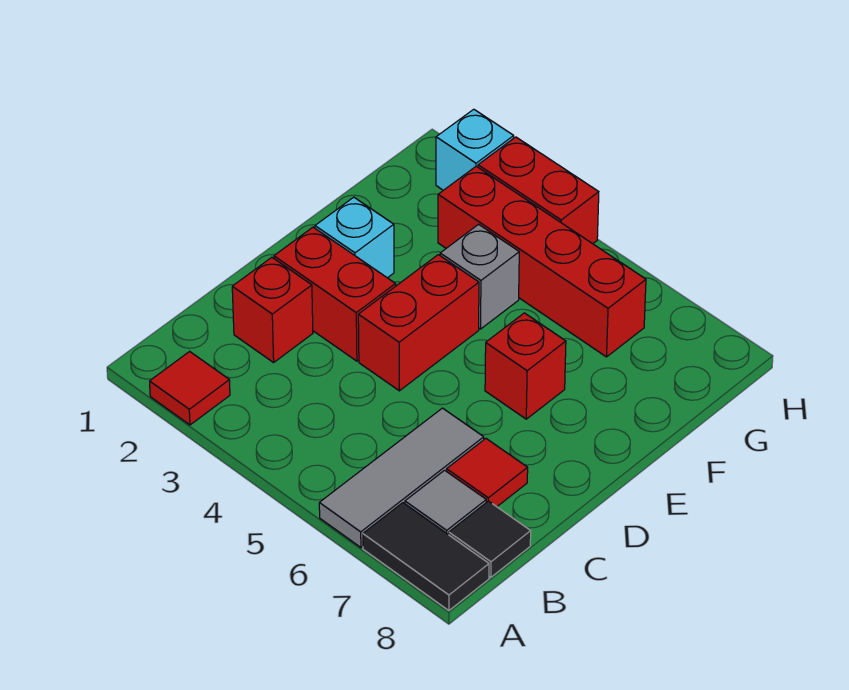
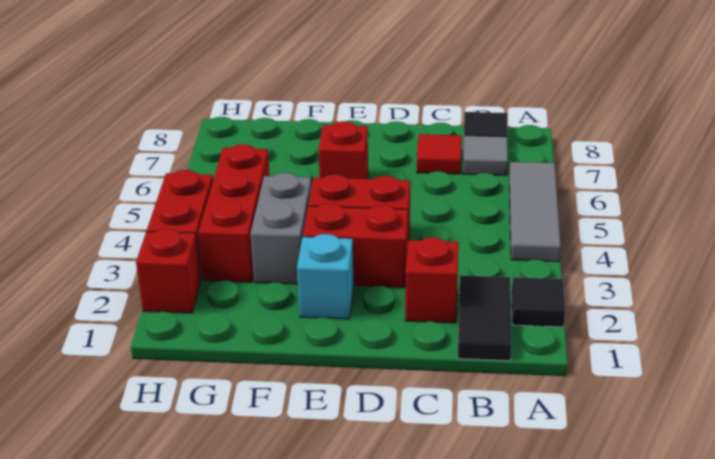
red tile A2 level 1 -> black tile A2 level 1
grey tile A6:C6 level 1 -> grey tile A4:A6 level 1
black tile A7:A8 level 1 -> black tile B1:B2 level 1
red brick D2:D3 level 1 -> red brick D3:E3 level 1
grey brick F4 level 1 -> grey brick F3:F4 level 1
red brick G3:G6 level 1 -> red brick G3:G5 level 1
cyan brick H2 level 1 -> red brick H2 level 1

